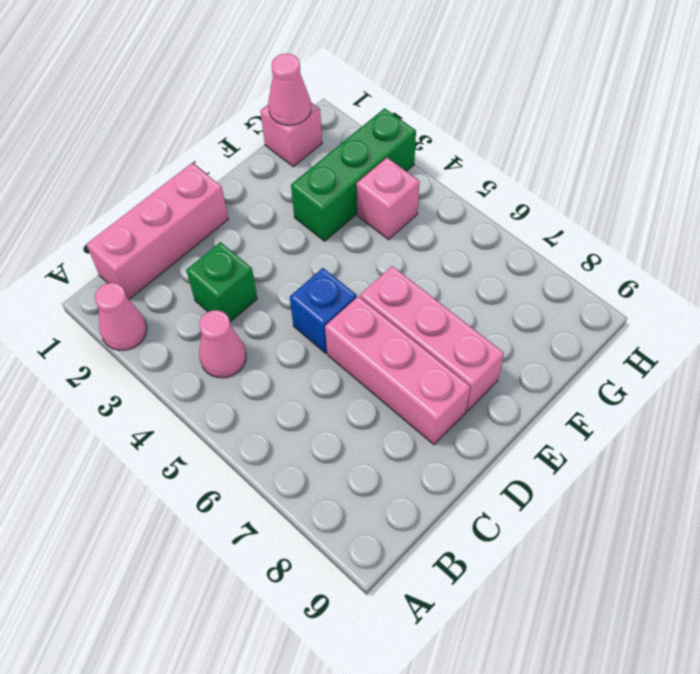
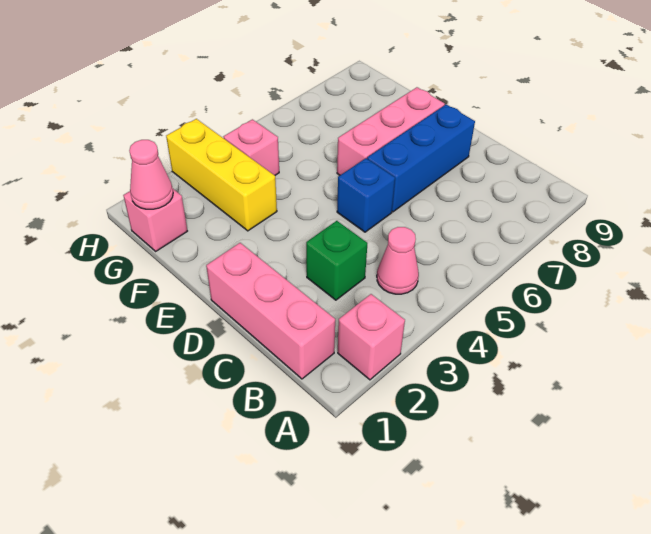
pink cone A2 level 1 -> pink brick A2 level 1
pink brick D6:D8 level 1 -> blue brick D6:D8 level 1
green brick F3:H3 level 1 -> yellow brick F3:H3 level 1

